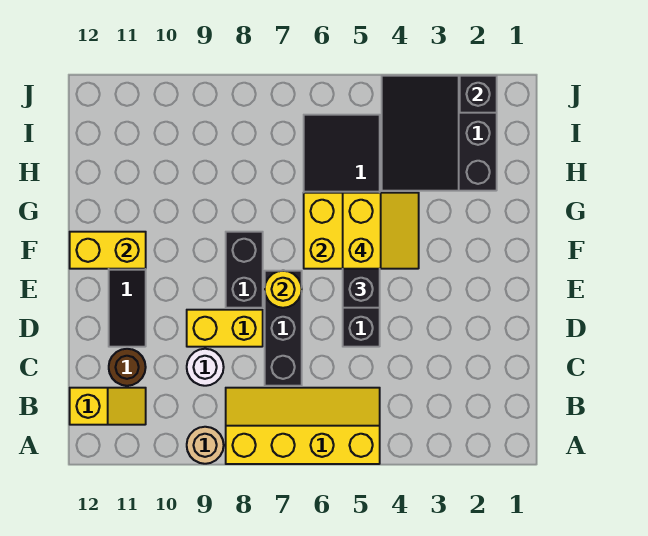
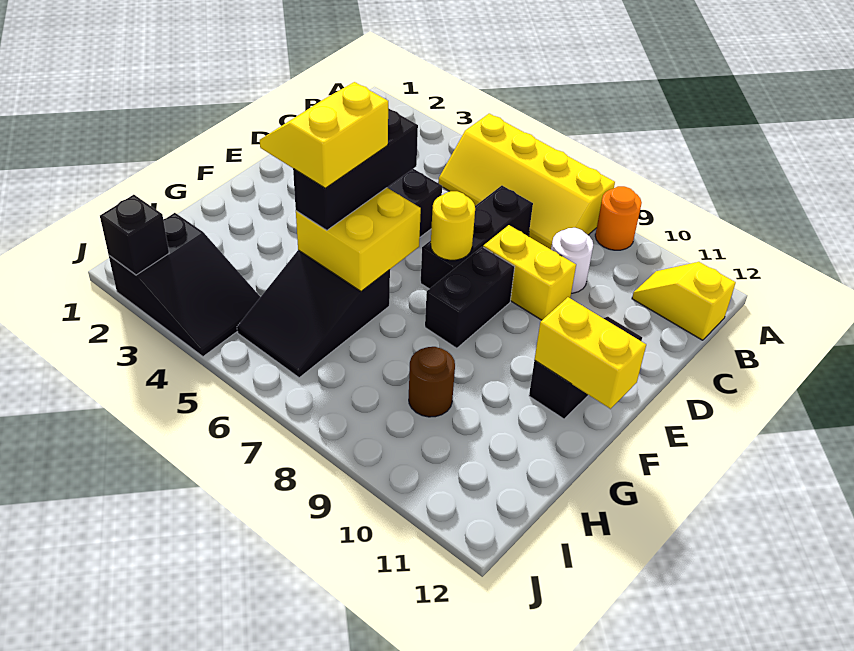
tan round brick A9 level 1 -> orange round brick A9 level 1
brown round brick C11 level 1 -> brown round brick H9 level 1
black slope H2:J4 level 1 top 2 -> black slope I2:J4 level 1 top 2

